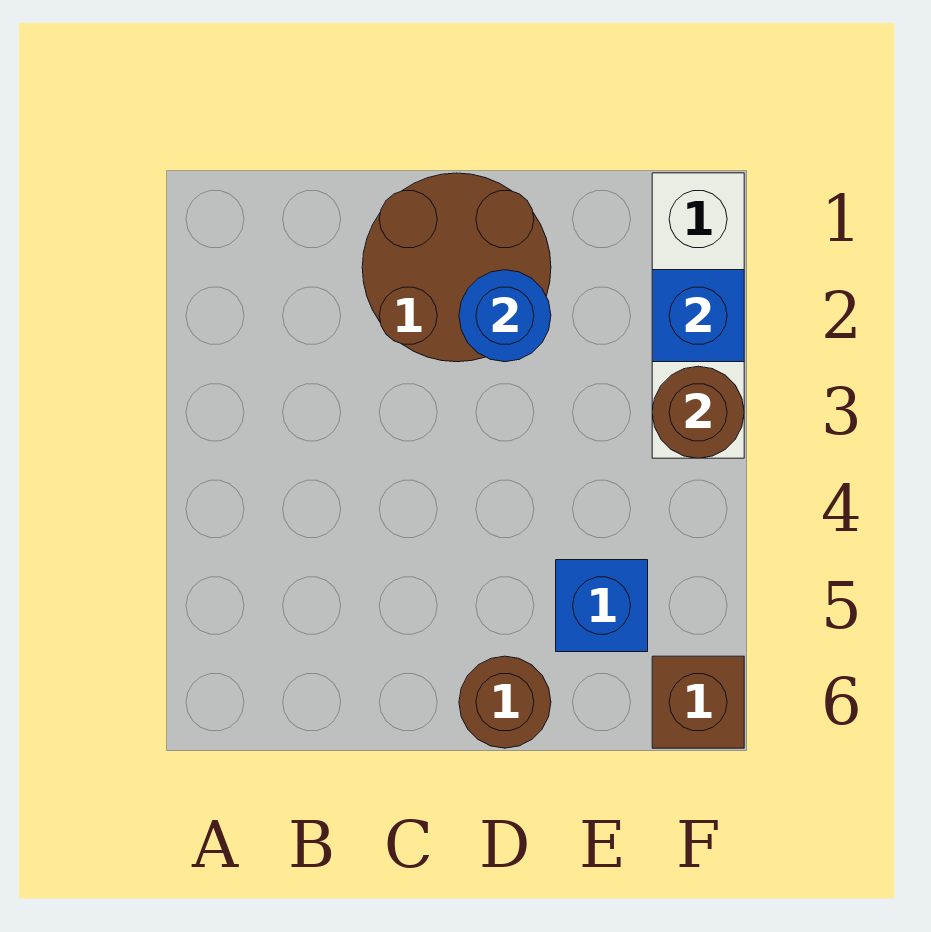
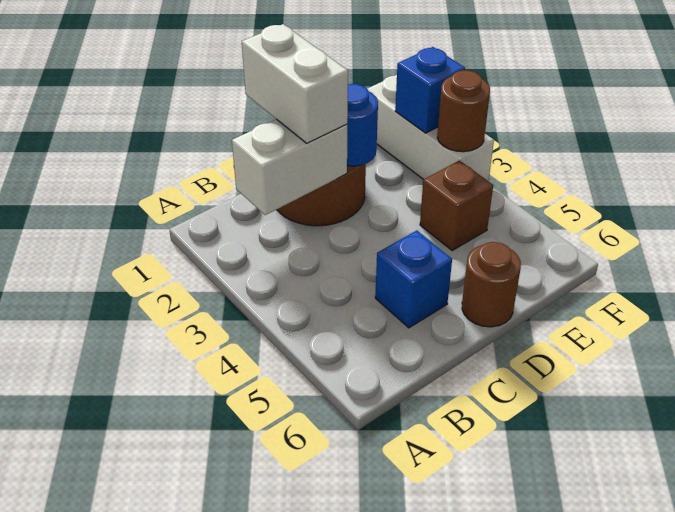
none -> white brick B2:C2 level 2
none -> white brick C1:C2 level 3
blue brick E5 level 1 -> blue brick C5 level 1
brown brick F6 level 1 -> brown brick E4 level 1

